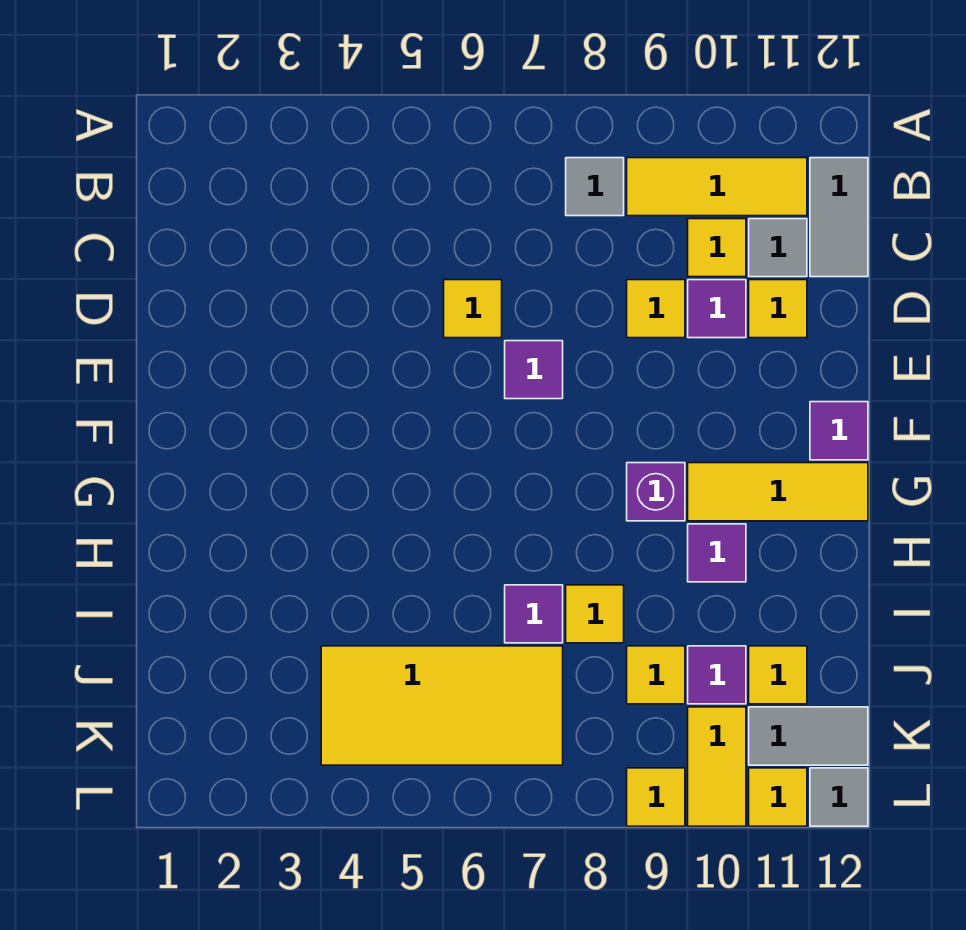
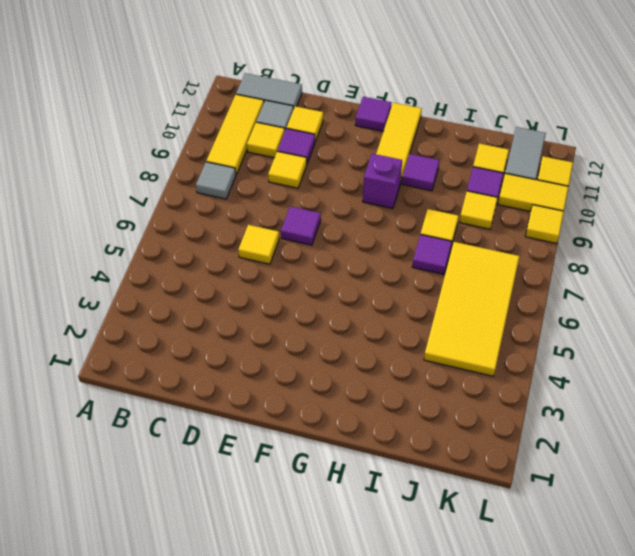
grey tile L12 level 1 -> none

